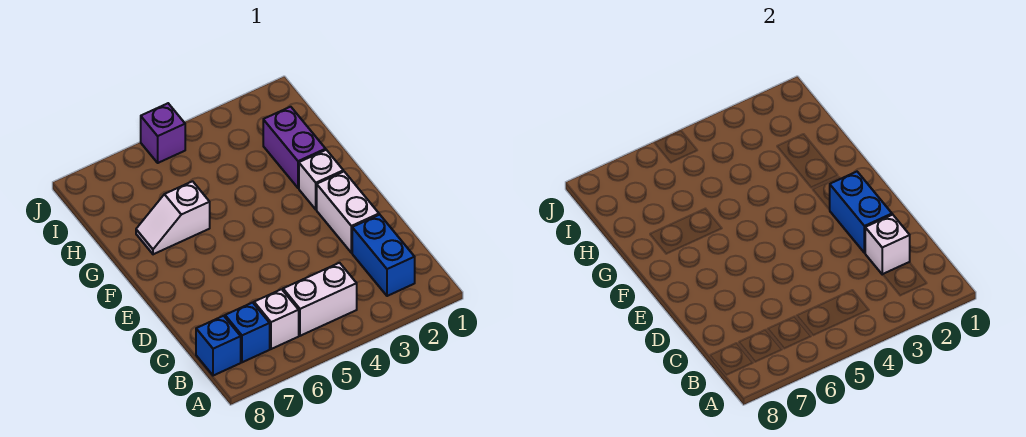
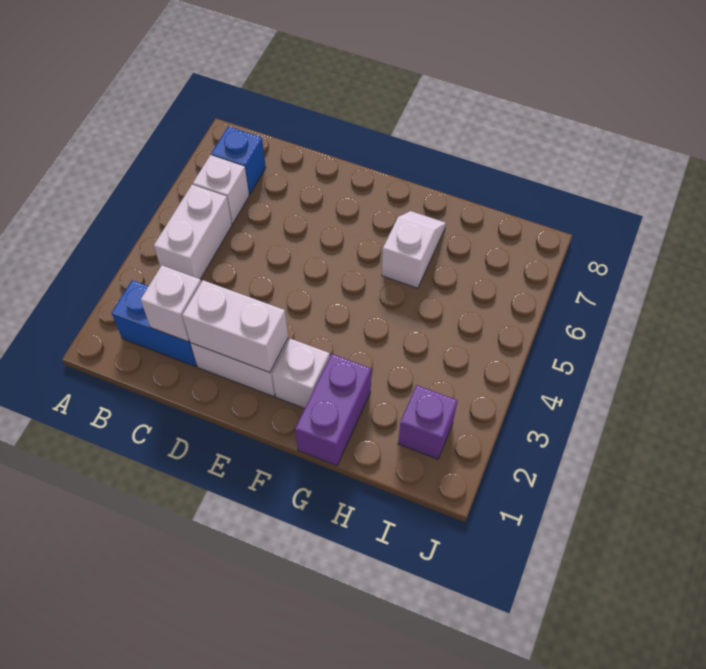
blue brick B8 level 1 -> none
blue brick D2:E2 level 2 -> white brick D2:E2 level 2
purple brick G2:H2 level 1 -> purple brick G1:G2 level 1
purple brick J5 level 1 -> purple brick I2 level 1

